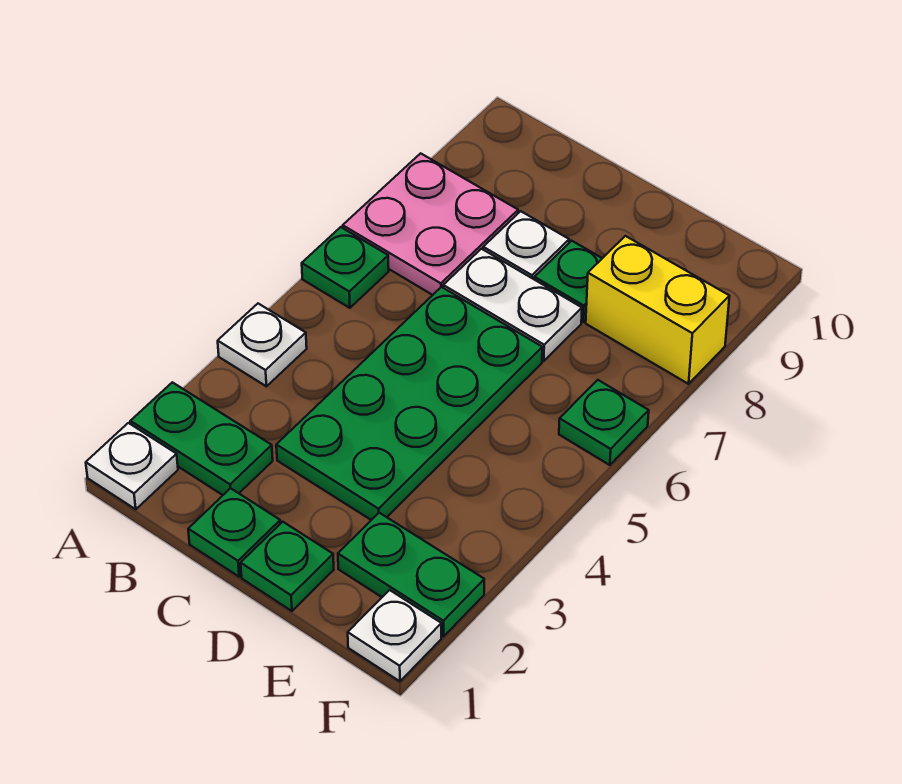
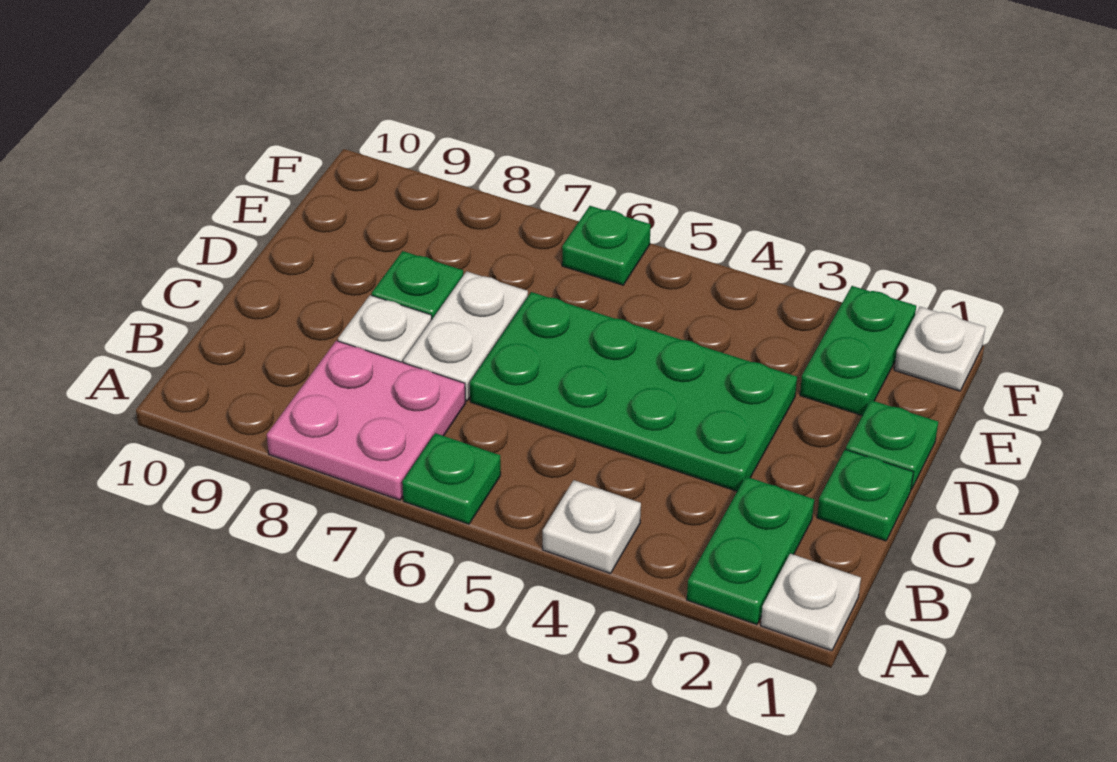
yellow brick E8:F8 level 1 -> none

